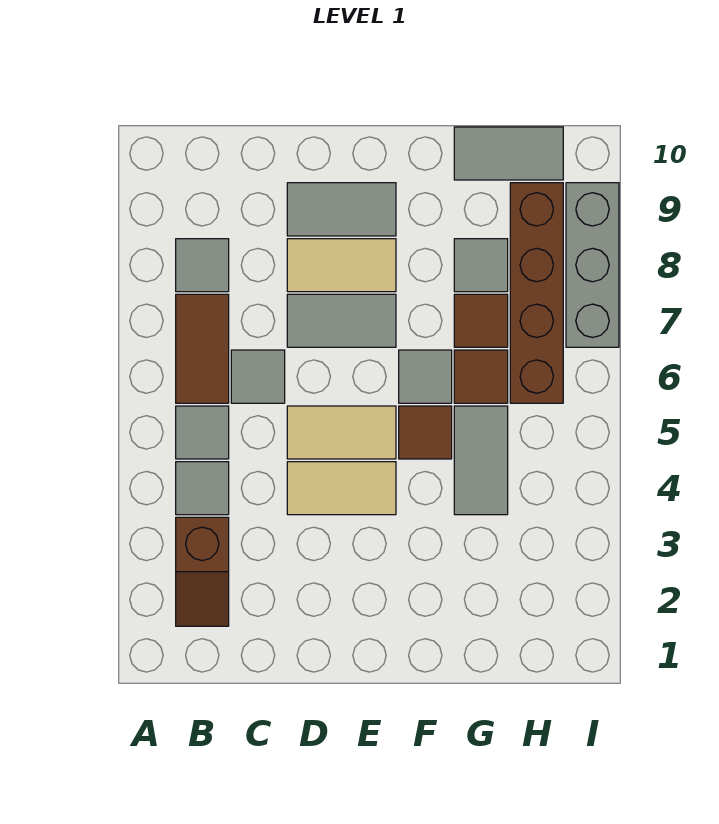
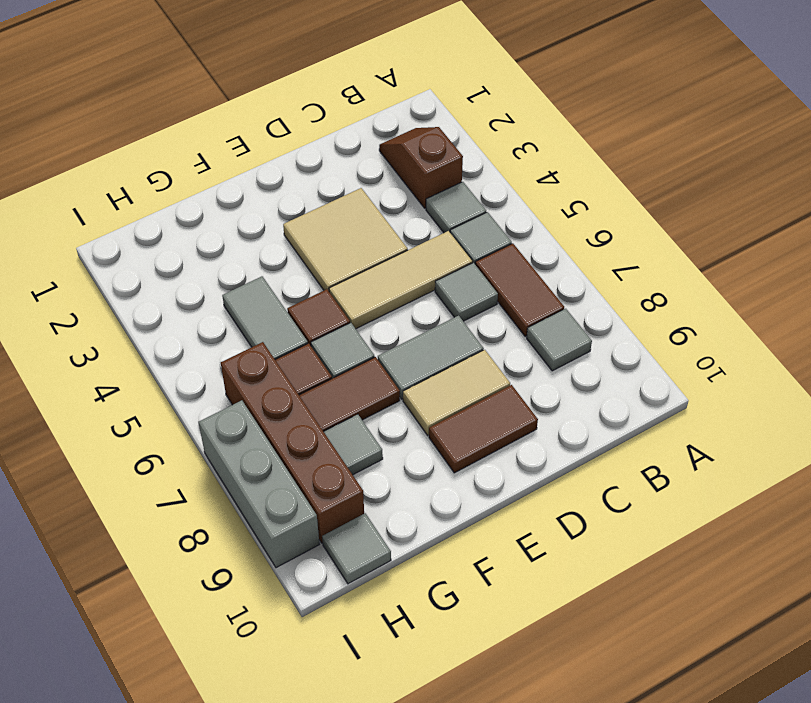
tan tile D4:E4 level 1 -> tan tile D3:E4 level 1
tan tile D5:E5 level 1 -> tan tile C5:E5 level 1
grey tile D9:E9 level 1 -> brown tile D9:E9 level 1
brown tile G7 level 1 -> brown tile F7:G7 level 1
grey tile G10:H10 level 1 -> grey tile H10 level 1

